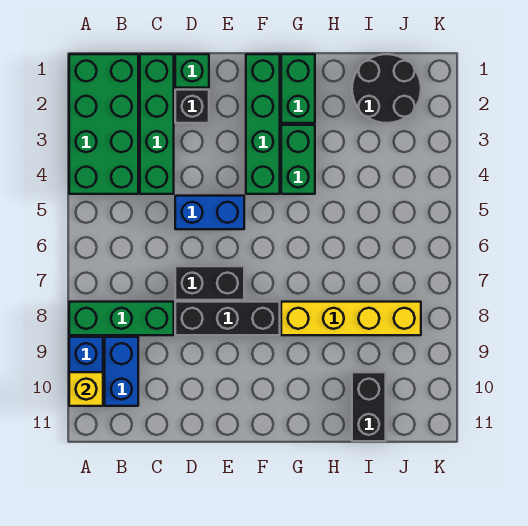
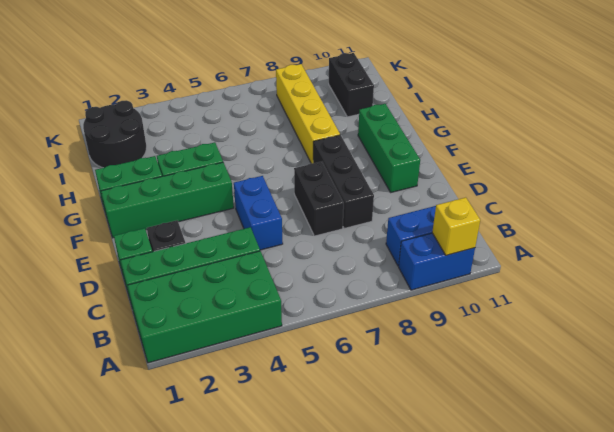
green brick A8:C8 level 1 -> green brick E10:G10 level 1
black brick I10:I11 level 1 -> black brick I10:J10 level 1

